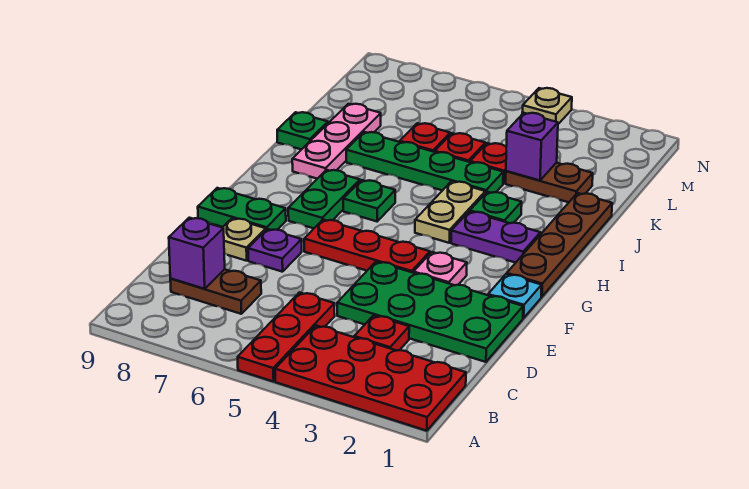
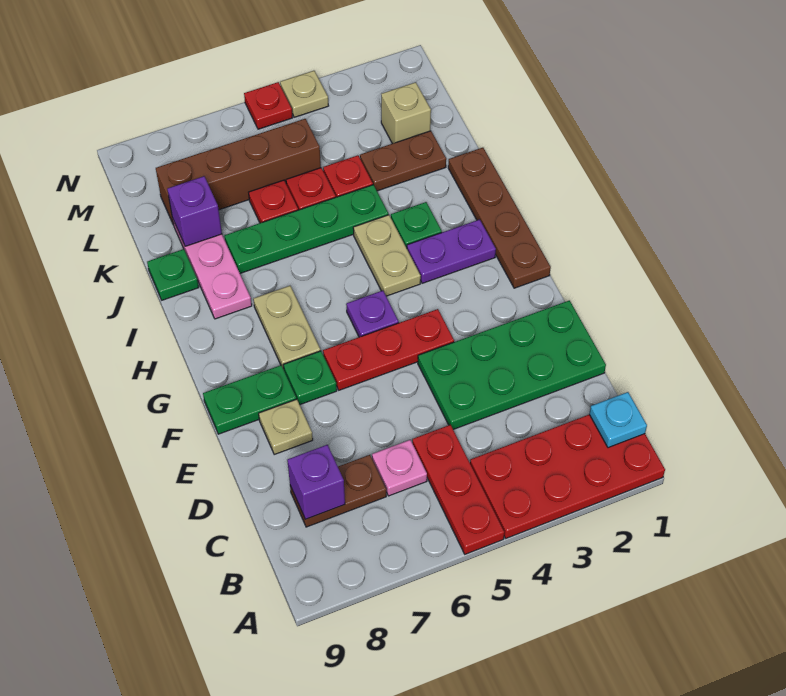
red plate C3 level 1 -> red plate N5 level 1
purple plate E7 level 1 -> purple plate G5 level 1
cyan plate F1 level 1 -> cyan plate B1 level 2
pink plate F3 level 1 -> pink plate C6 level 1
green plate G7:H7 level 1 -> tan plate G7:H7 level 1
green plate H6 level 1 -> green plate F7 level 1
purple brick K3 level 2 -> purple brick K8 level 2
none -> tan brick L2 level 1
none -> brown brick L5:L8 level 1

